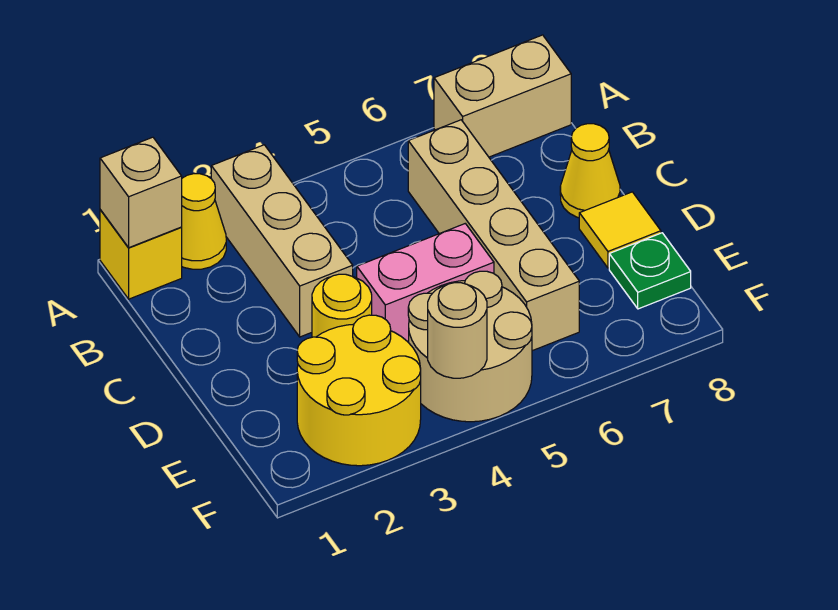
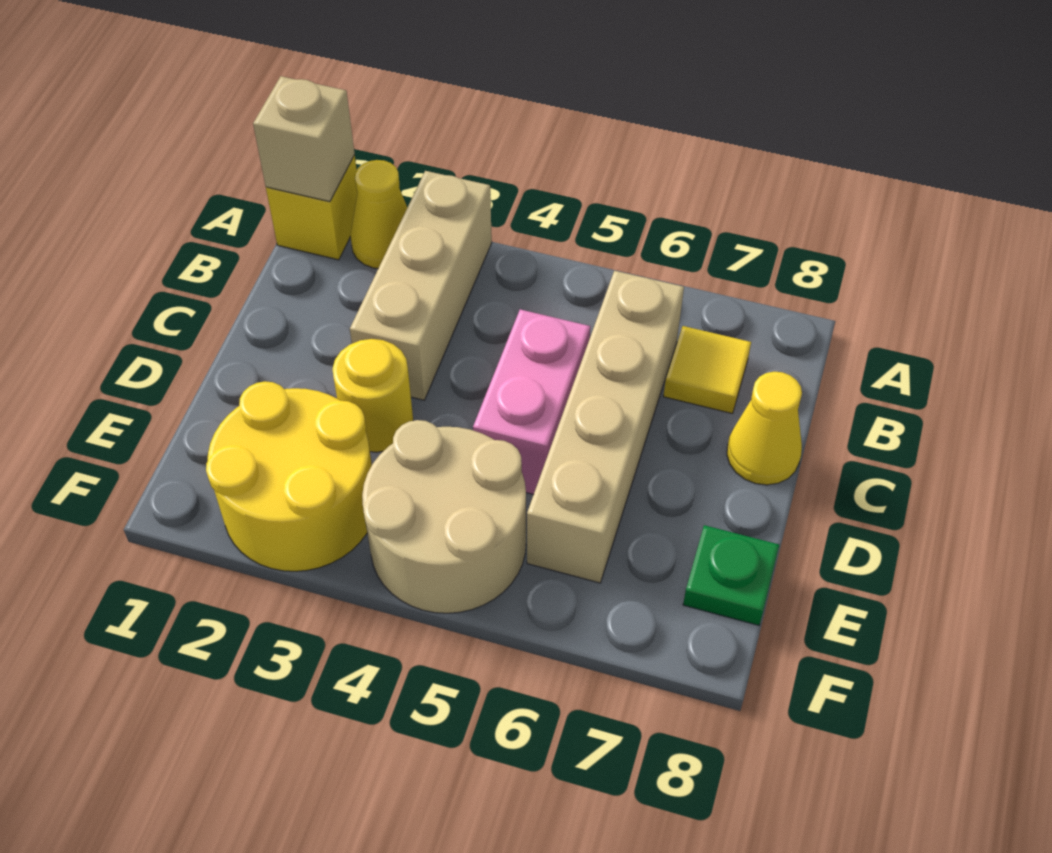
tan brick A7:A8 level 1 -> none
pink brick D4:D5 level 1 -> pink brick C5:D5 level 1
yellow tile D8 level 1 -> yellow tile B7 level 1
tan round brick F4 level 2 -> none

